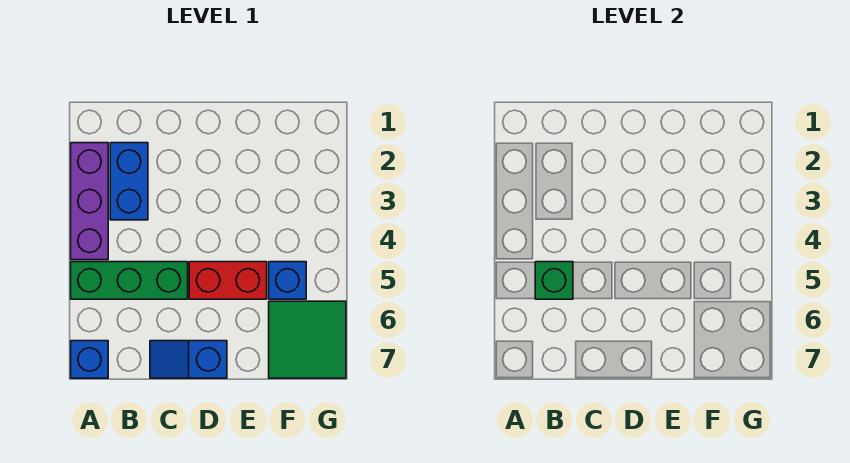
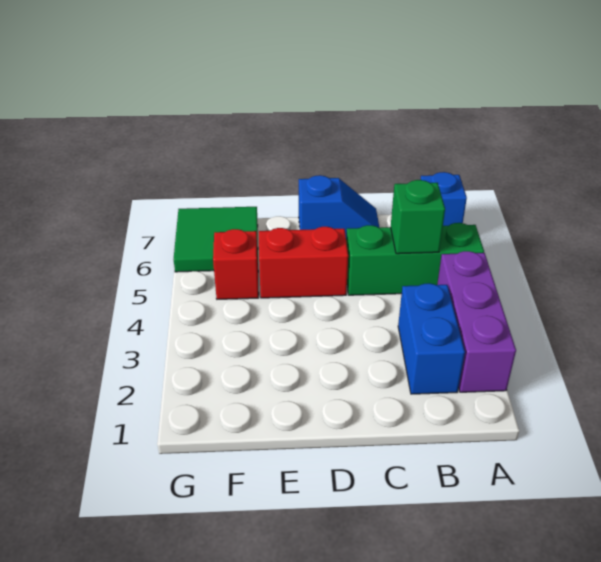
blue brick F5 level 1 -> red brick F5 level 1

